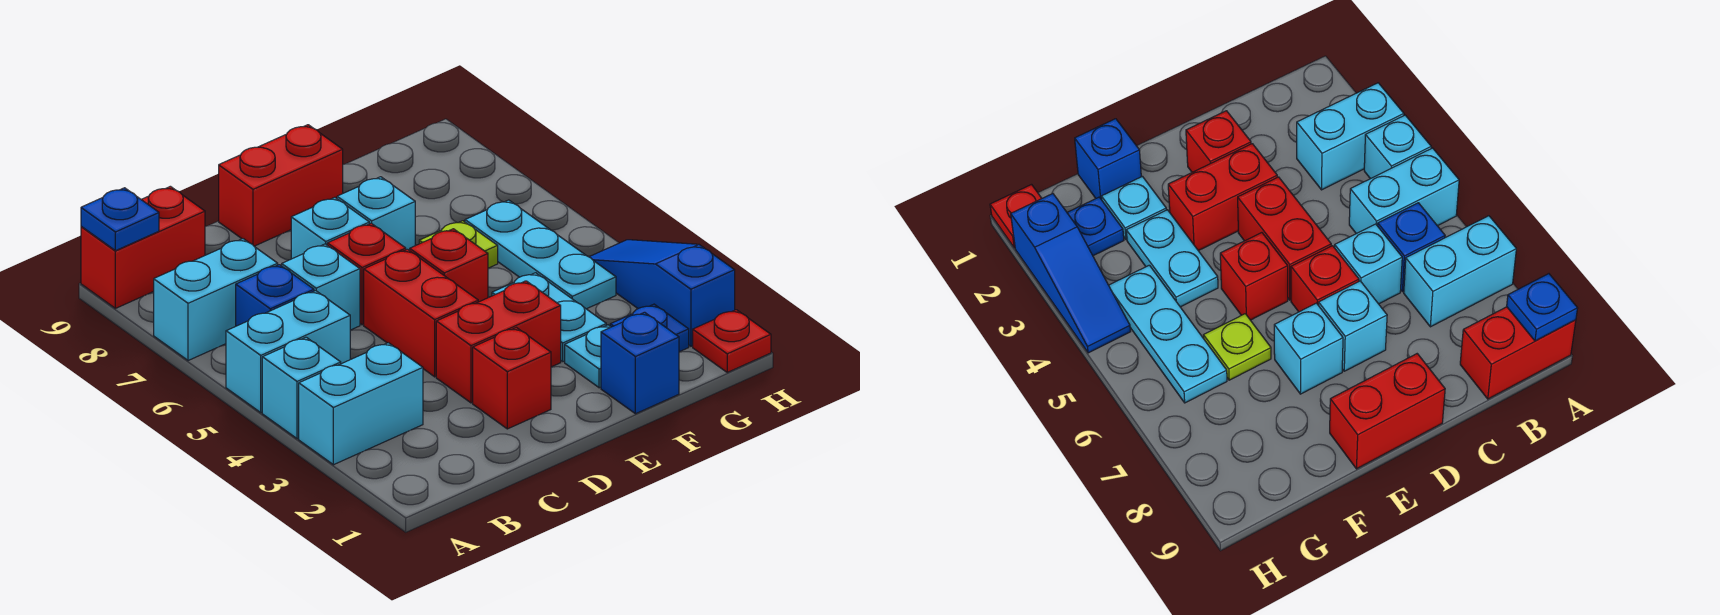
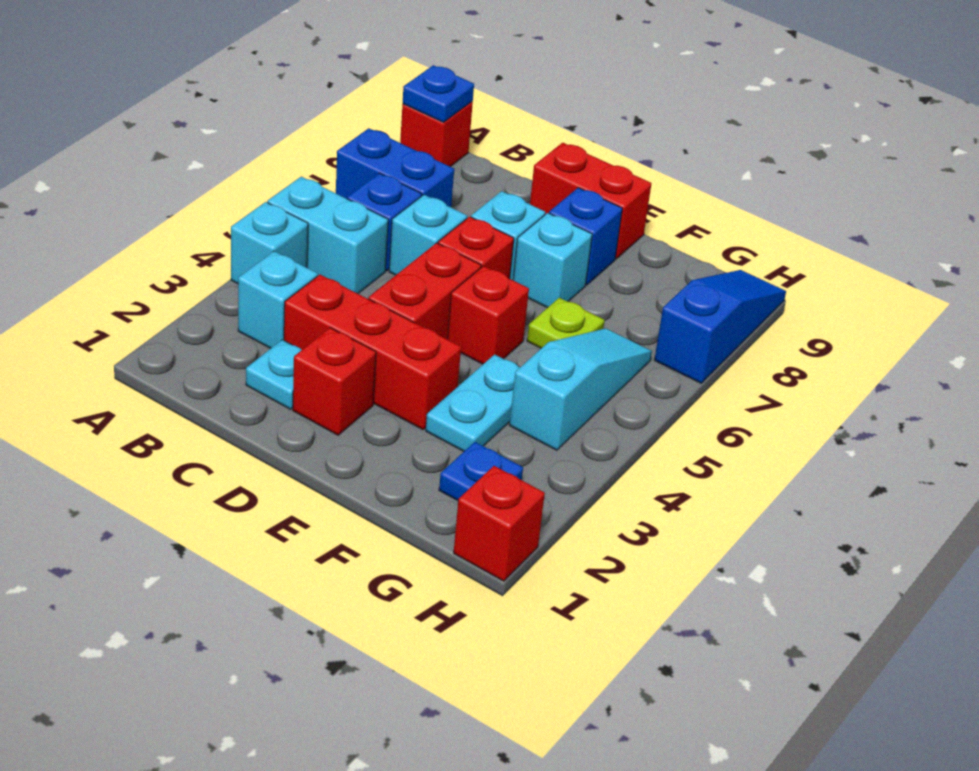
cyan brick A3:B3 level 1 -> cyan brick B3 level 1
cyan brick A7:B7 level 1 -> blue brick A7:B7 level 1
red brick A9:B9 level 1 -> red brick A9 level 1
red brick D3:E3 level 1 -> red brick C3:E3 level 1
blue brick F1 level 1 -> blue brick E8 level 1
cyan plate F2 level 1 -> cyan plate C2 level 1
cyan plate G4:G6 level 1 -> cyan slope G4:G6 level 1 top 4
red plate H1 level 1 -> red brick H1 level 1
blue slope H2:H4 level 1 top 2 -> blue slope H7:H9 level 1 top 7

